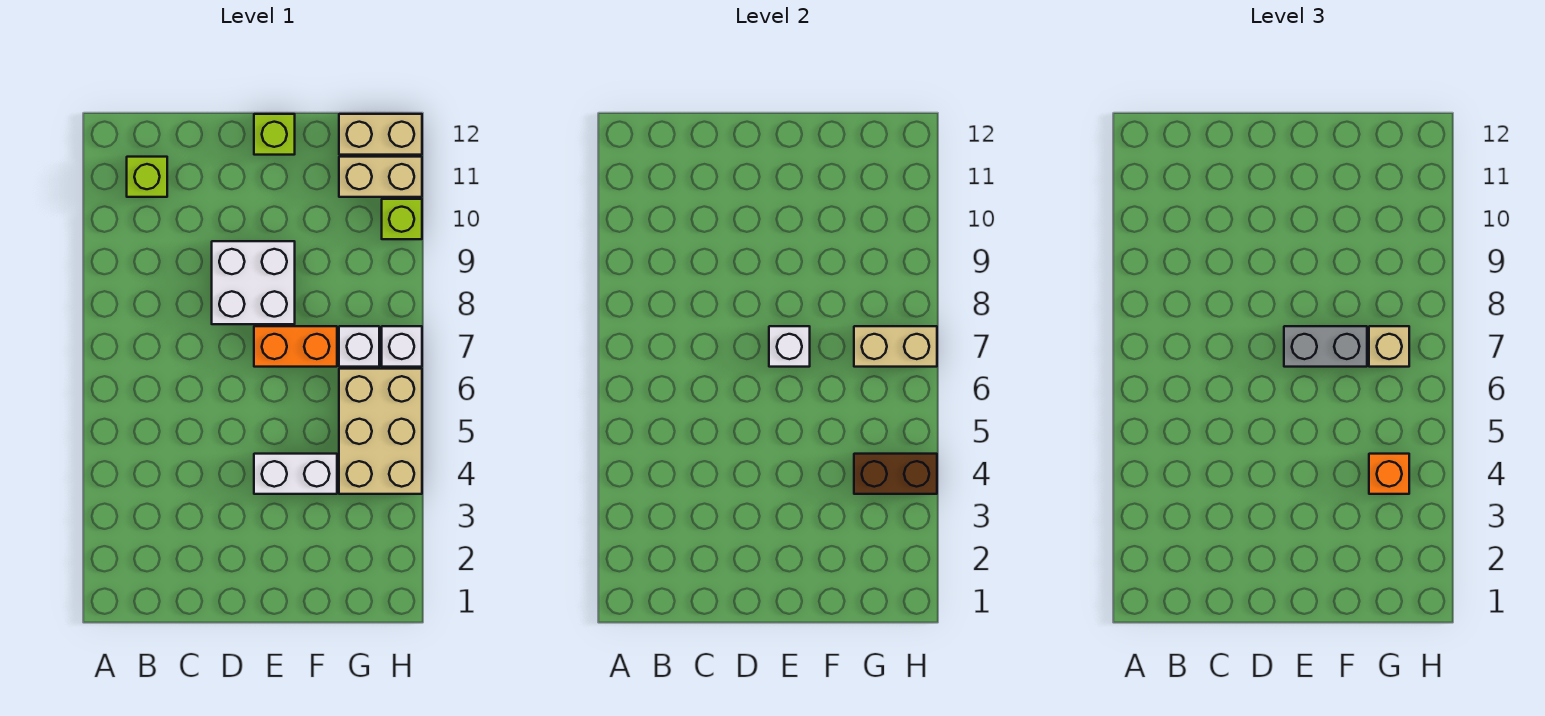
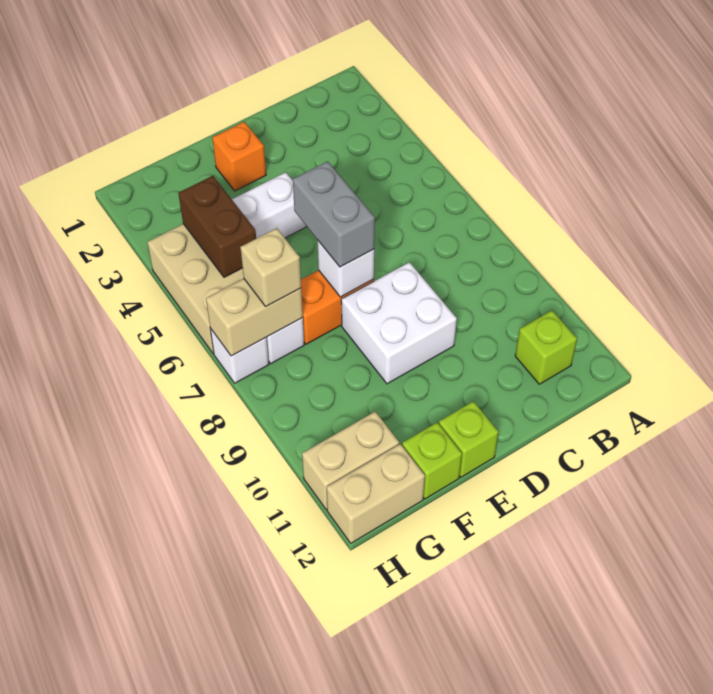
grey brick E7:F7 level 3 -> grey brick E6:E7 level 3
brown brick G4:H4 level 2 -> brown brick G4:G5 level 2
orange brick G4 level 3 -> orange brick E2 level 1
lime brick H10 level 1 -> lime brick F12 level 1

